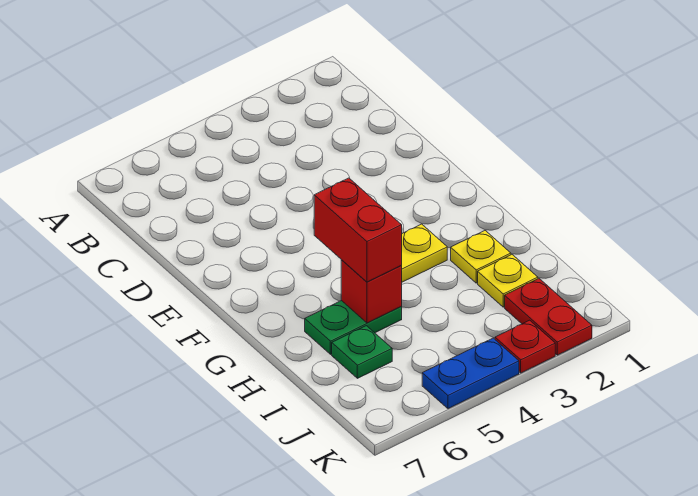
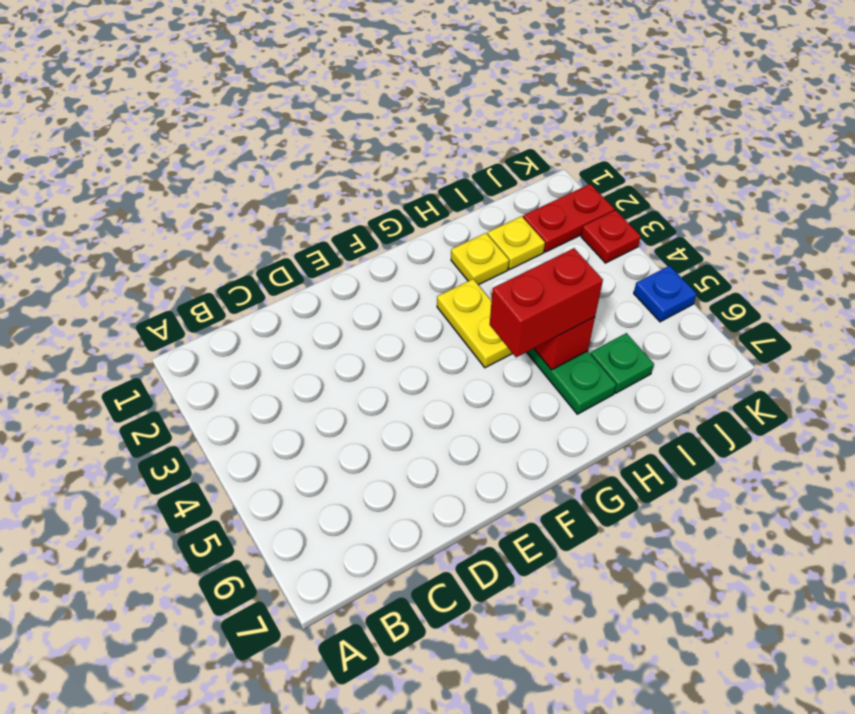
blue plate K4:K5 level 1 -> blue plate K5 level 1

